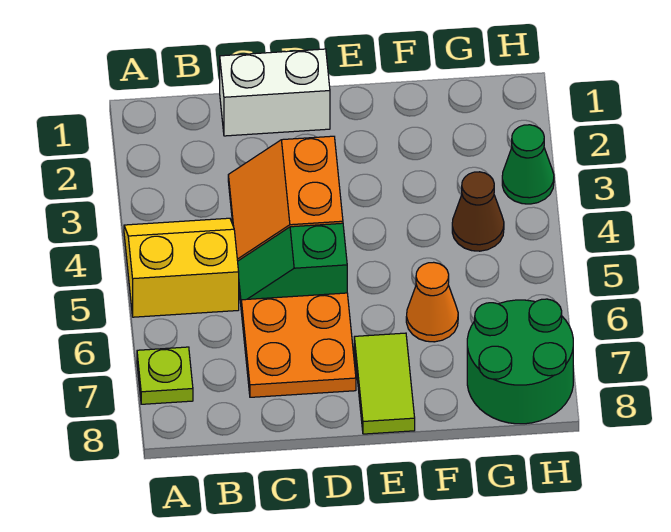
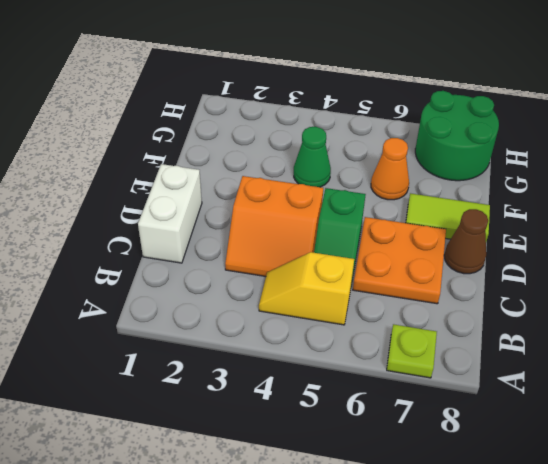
yellow slope A4:B5 level 1 top 5 -> yellow slope B4:B5 level 1 top 5
brown cone G4 level 1 -> brown cone D8 level 1
green cone H3 level 1 -> green cone F4 level 1

